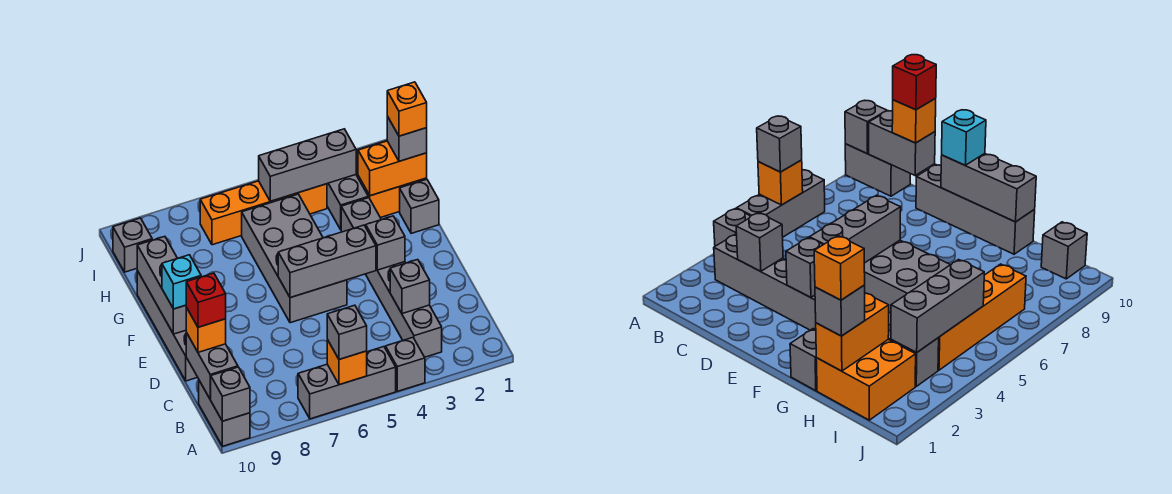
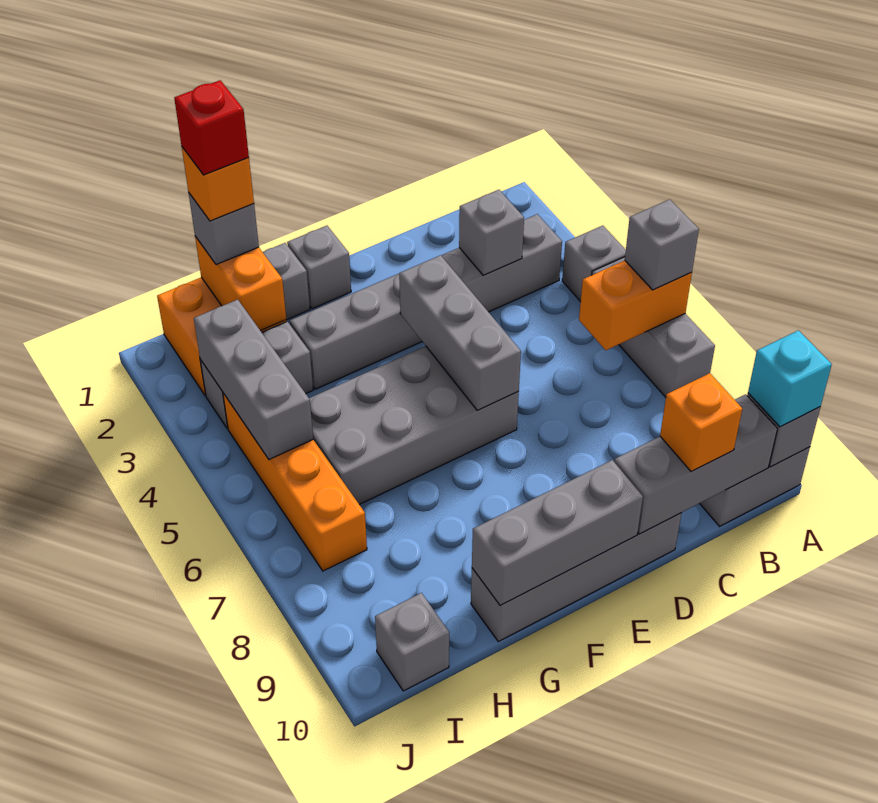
orange brick A6 level 2 -> orange brick A6:B6 level 2
grey brick B10:C10 level 2 -> grey brick B10:D10 level 2
red brick C10 level 4 -> red brick H1 level 5
grey brick E3 level 2 -> grey brick F1 level 1
cyan brick E10 level 3 -> cyan brick A10 level 3

